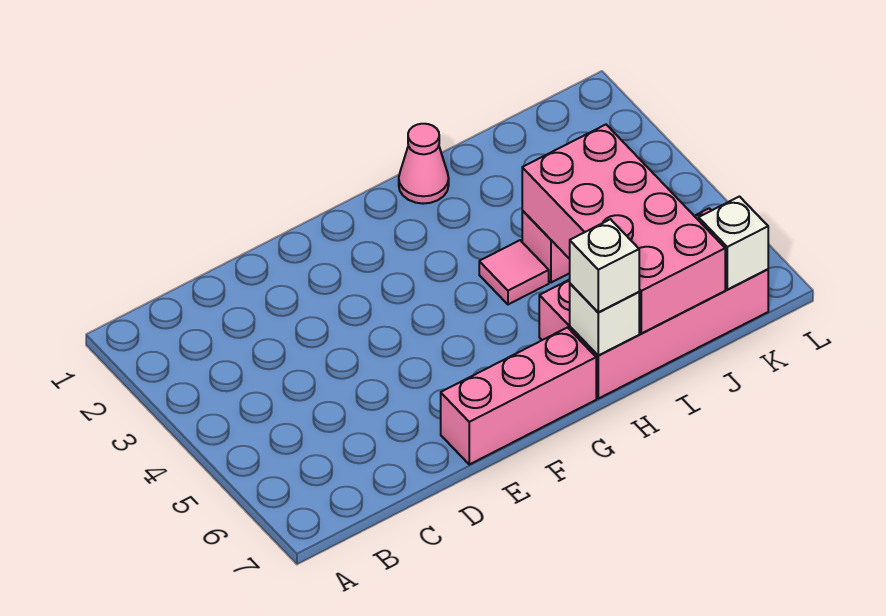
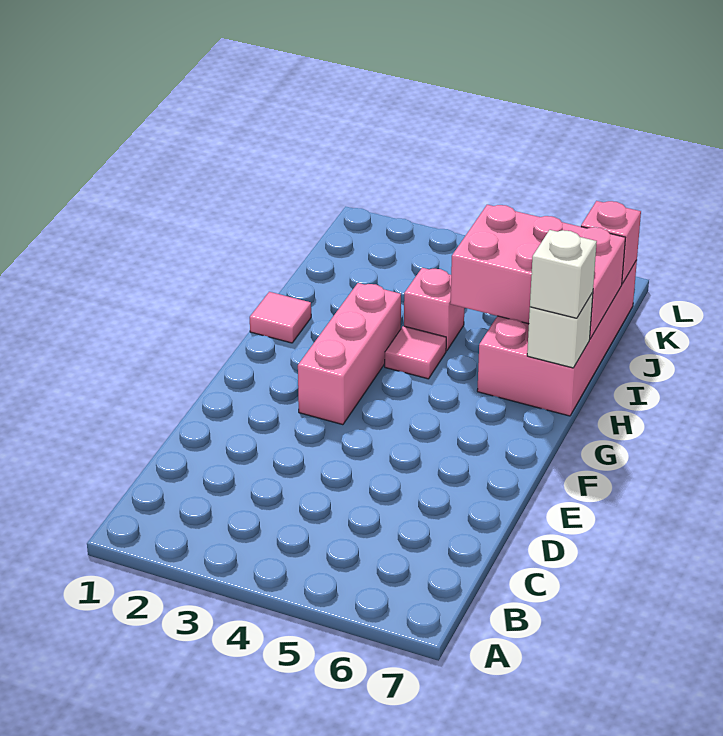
pink brick E7:G7 level 1 -> pink brick F3:H3 level 1
pink cone H1 level 1 -> pink tile H1 level 1
pink brick I4:J7 level 2 -> pink brick I5:J7 level 2
white brick K7 level 2 -> pink brick K7 level 2

